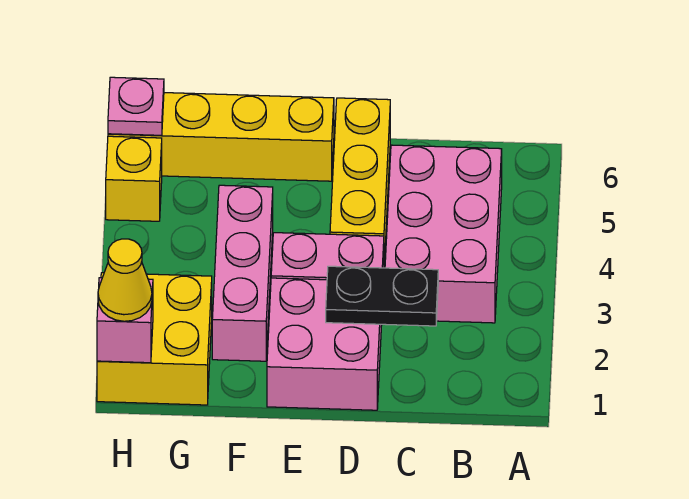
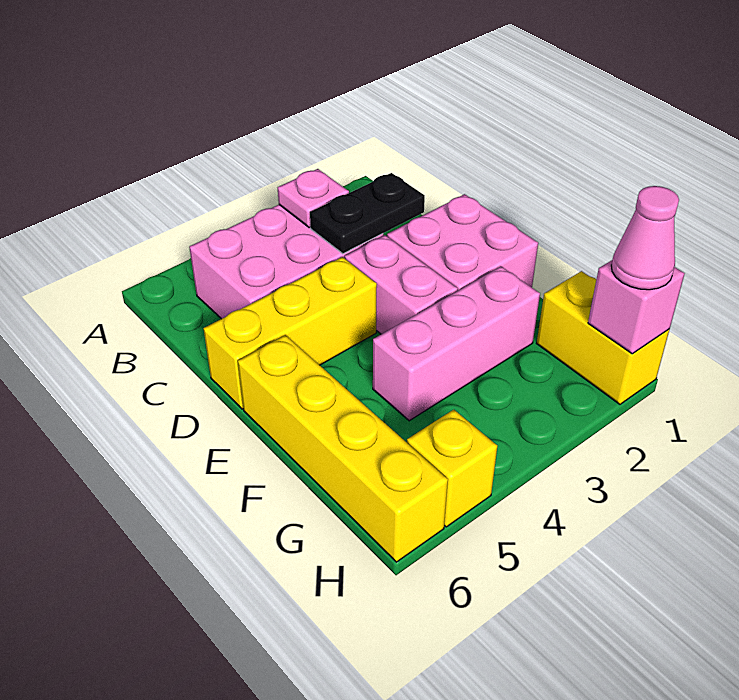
black plate C2:D2 level 2 -> black plate C2:C3 level 2
yellow brick G1:H2 level 1 -> yellow brick G1:H1 level 1
yellow cone H1 level 3 -> pink cone H1 level 3
pink plate H6 level 2 -> pink plate B3 level 2

